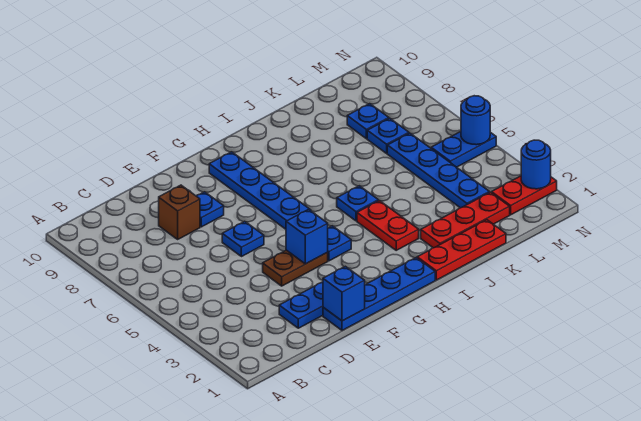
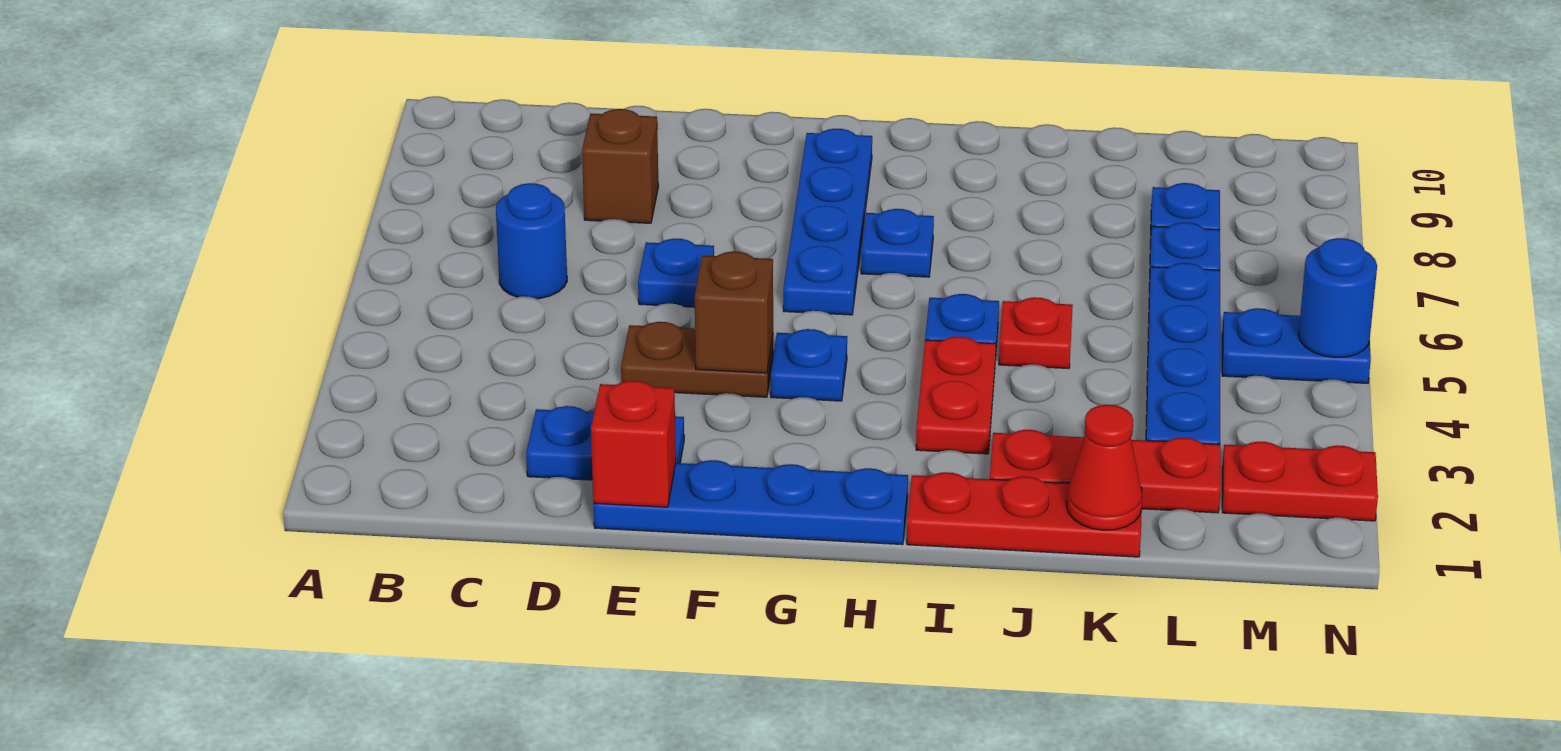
blue brick E1 level 2 -> red brick E1 level 2
blue plate E8 level 1 -> blue plate H7 level 1
blue brick F4 level 2 -> brown brick F4 level 2
none -> red plate J5 level 1
none -> red cone K1 level 2
blue round brick N2 level 2 -> blue round brick C6 level 1

